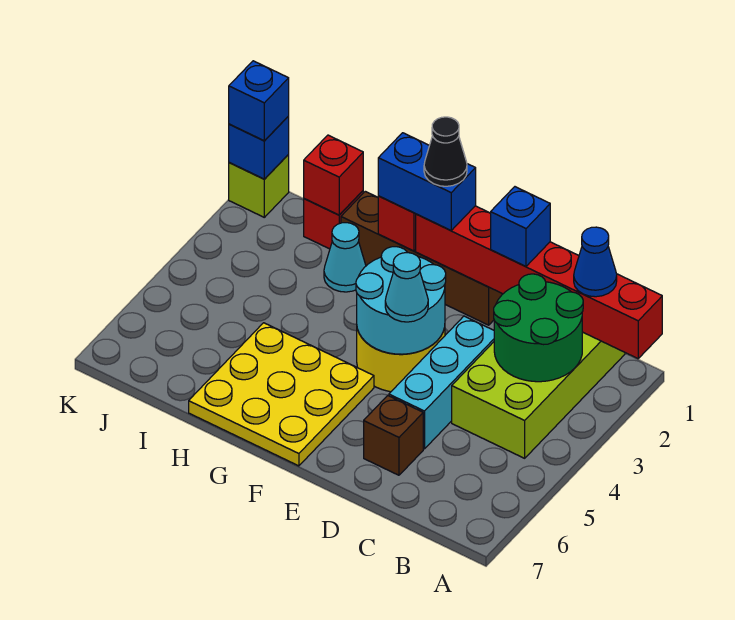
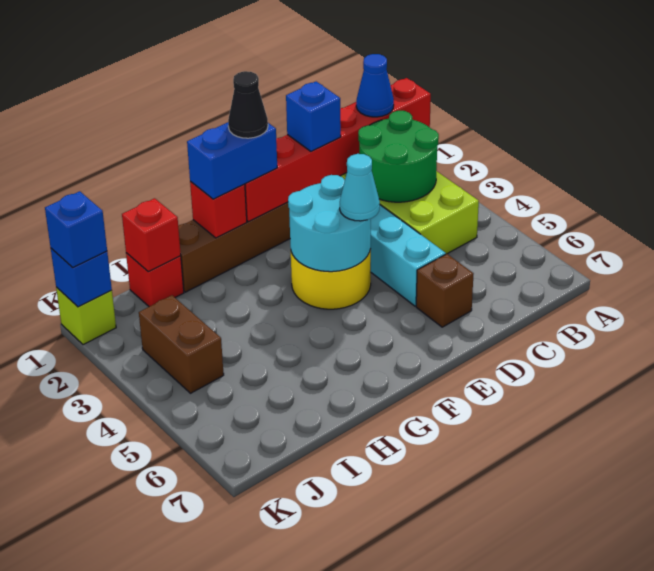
yellow plate F5:H7 level 1 -> none
cyan cone H2 level 1 -> none
none -> brown brick J3:J4 level 1

